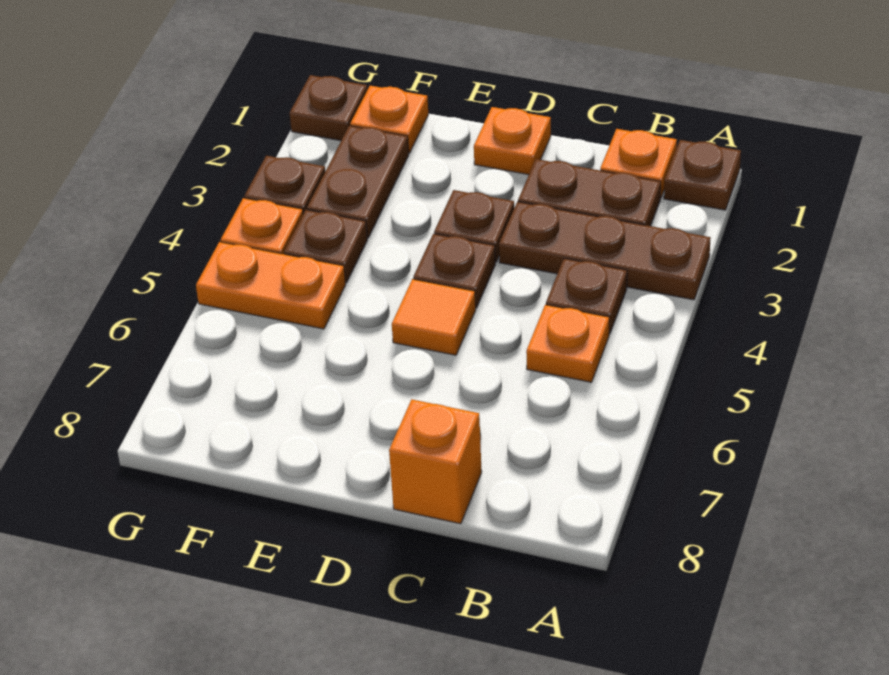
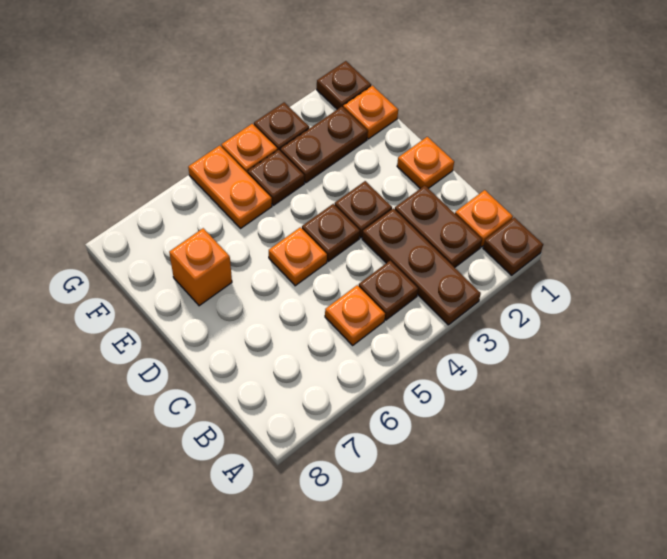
orange brick C8 level 1 -> orange brick E7 level 1
orange tile D5 level 1 -> orange plate D5 level 1

